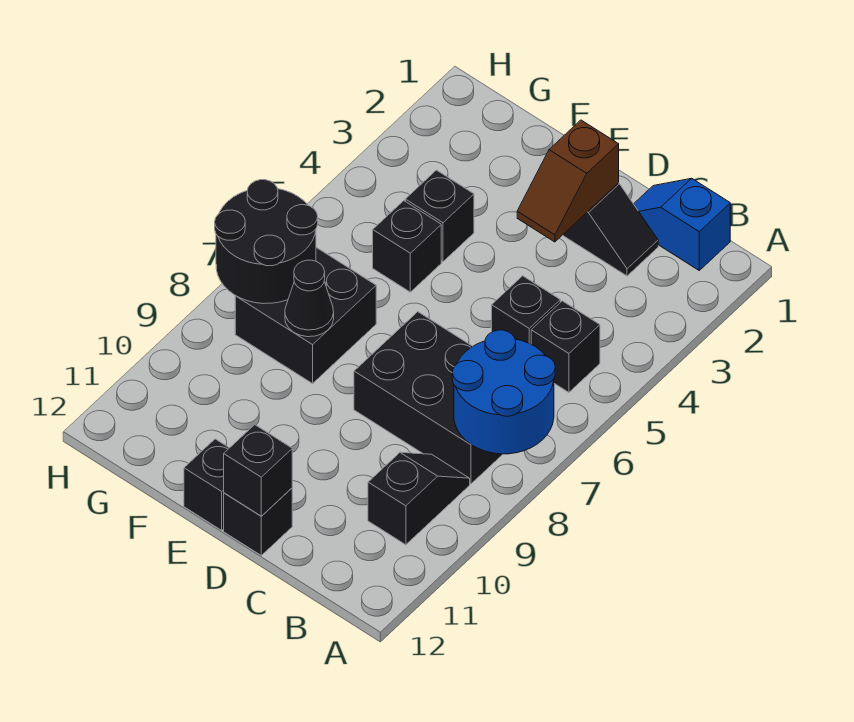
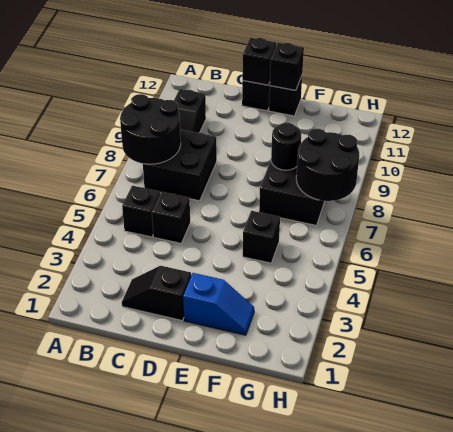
blue round brick A7:B8 level 2 -> black round brick A7:B8 level 2
blue slope B1:C1 level 1 top B -> blue slope E2:F2 level 1 top E
black brick B7:D8 level 1 -> black brick B7:C8 level 1
brown slope D2:D3 level 2 top 2 -> none
black brick F4 level 1 -> black brick E12 level 2
black cone F8 level 2 -> black round brick F8 level 2

